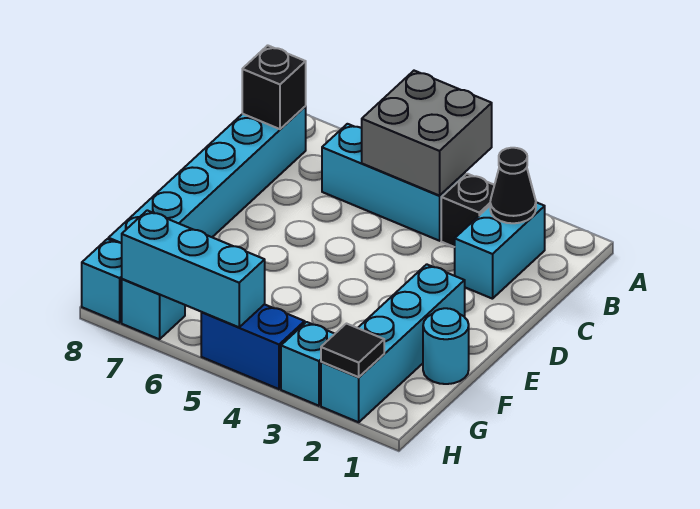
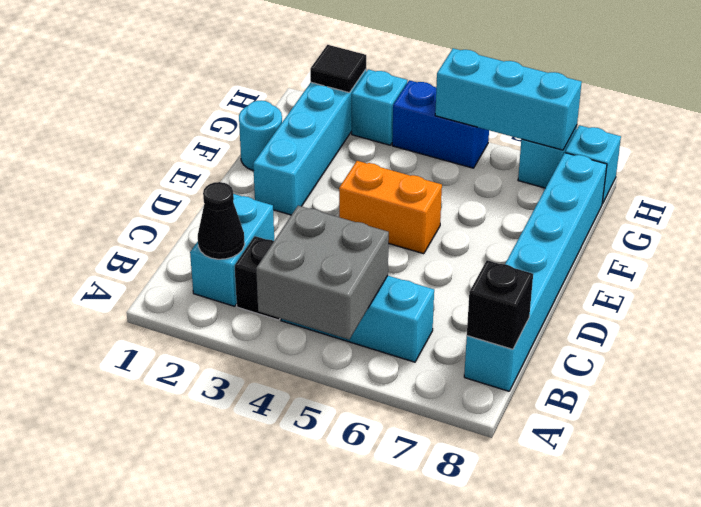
none -> orange brick E4:E5 level 1

